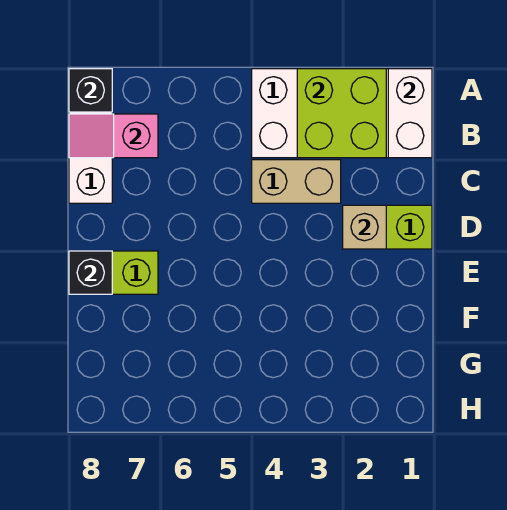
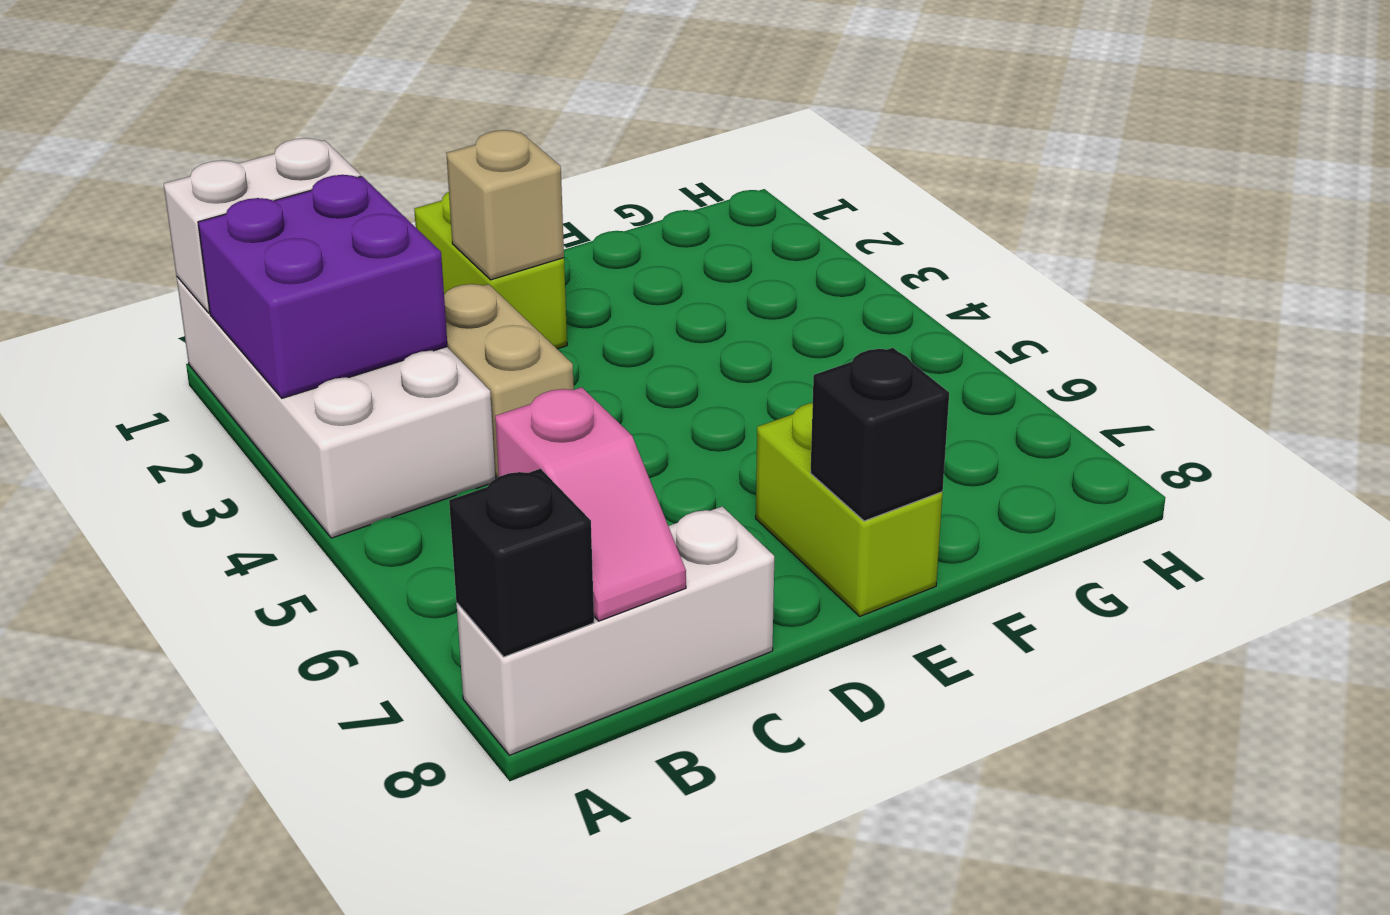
lime brick A2:B3 level 2 -> purple brick A2:B3 level 2

